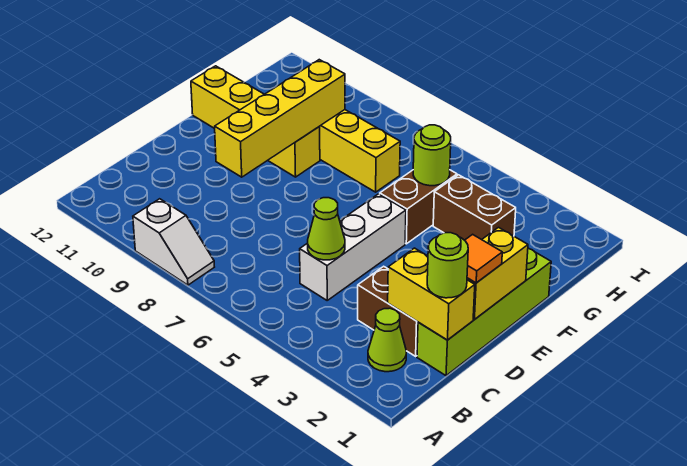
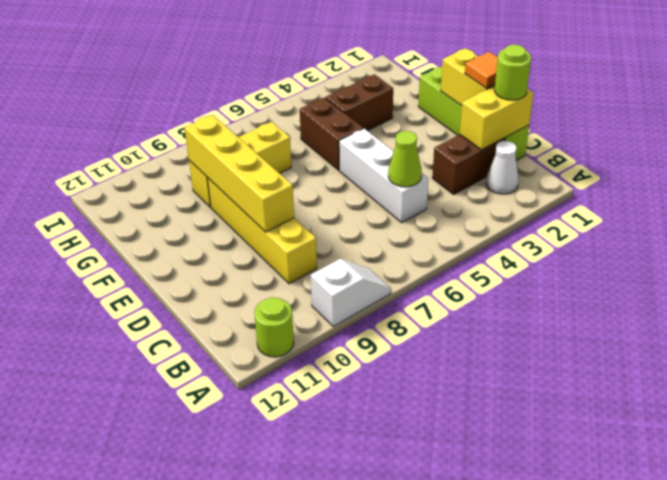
lime cone B2 level 1 -> white cone B2 level 1
yellow brick F9:F12 level 1 -> yellow brick C9:F9 level 1
lime round brick G5 level 2 -> lime round brick A11 level 1

